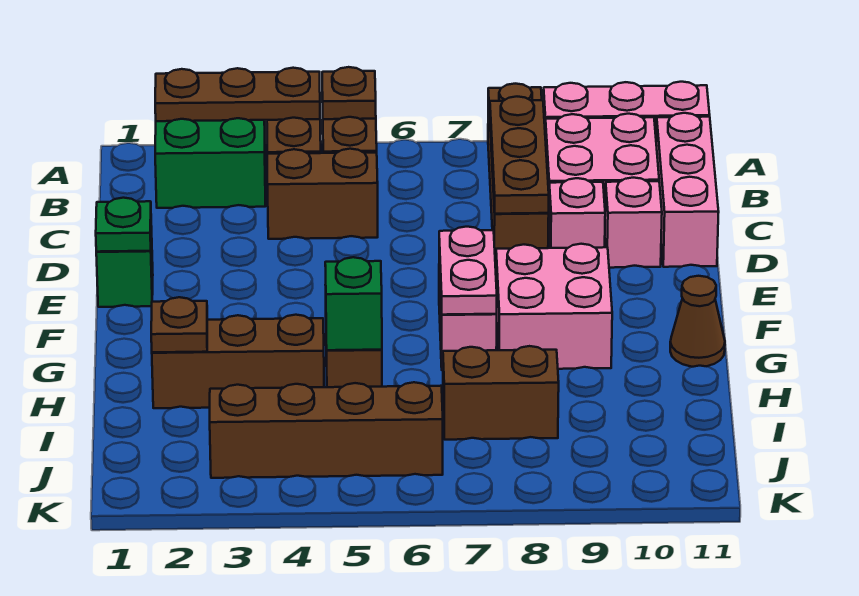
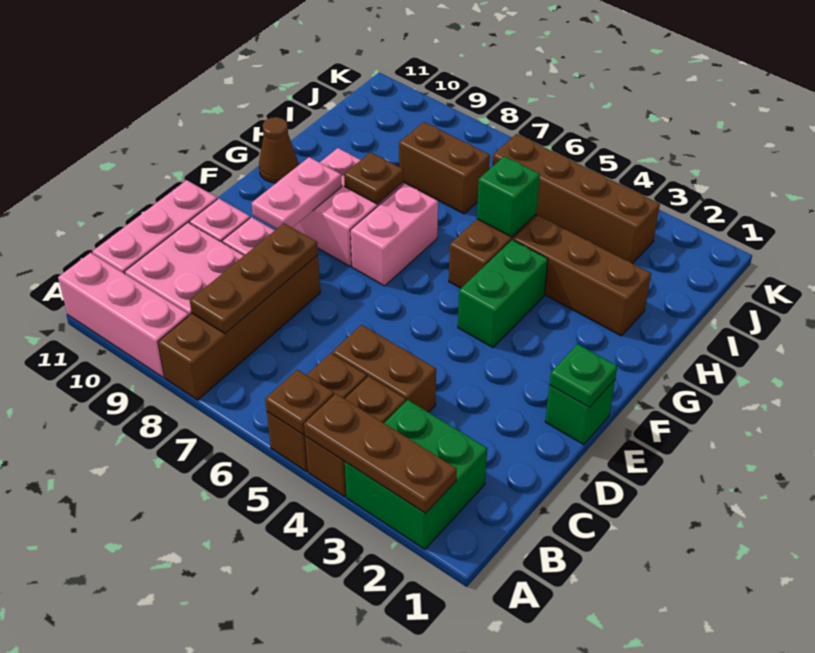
none -> green brick F4:G4 level 1
pink plate F7:G7 level 2 -> pink plate E9:F9 level 2
brown plate H2 level 2 -> brown plate G8 level 2

